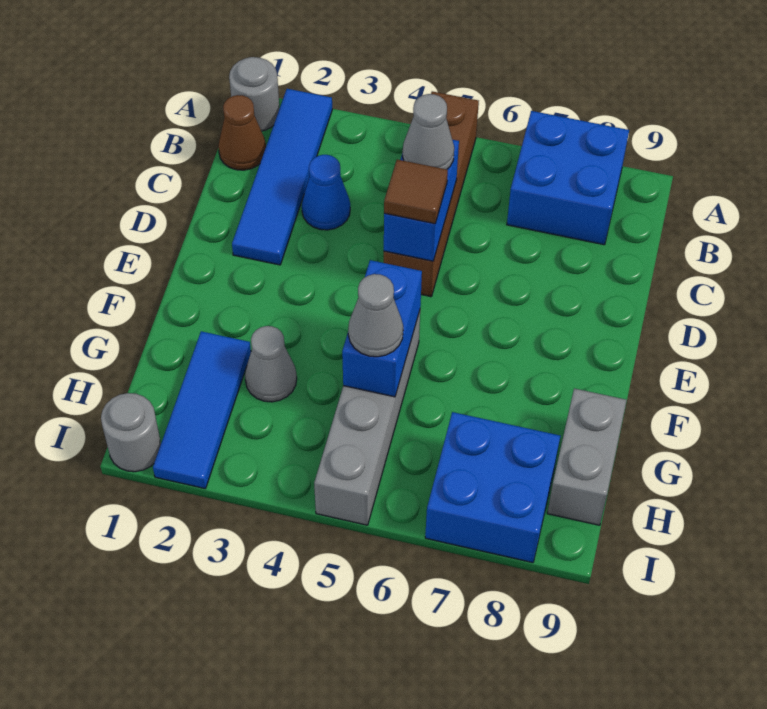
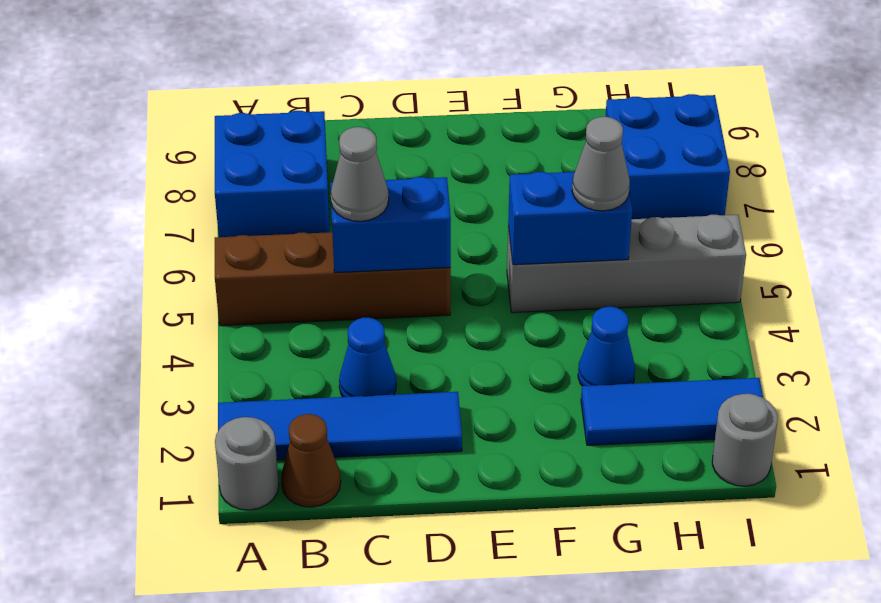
brown tile D5 level 3 -> none
grey cone G3 level 1 -> blue cone G3 level 1
grey brick G9:H9 level 1 -> none

